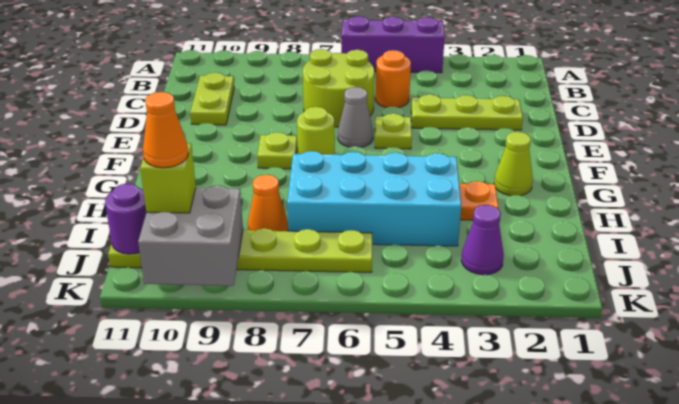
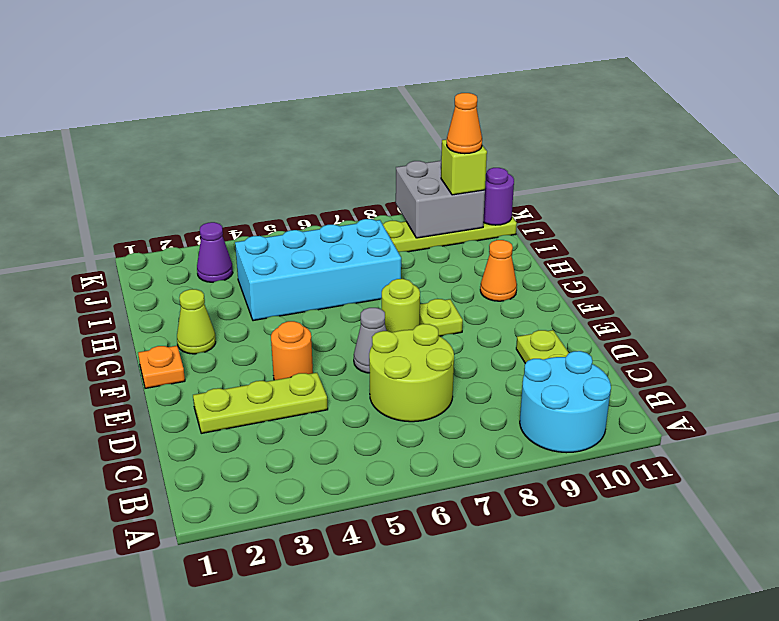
purple brick A4:A6 level 1 -> none
none -> cyan round brick A9:B10 level 1
orange round brick C5 level 1 -> orange round brick E4 level 1
lime plate E5 level 1 -> none
orange plate H3 level 1 -> orange plate F1 level 1
orange cone I8 level 1 -> orange cone G10 level 1

